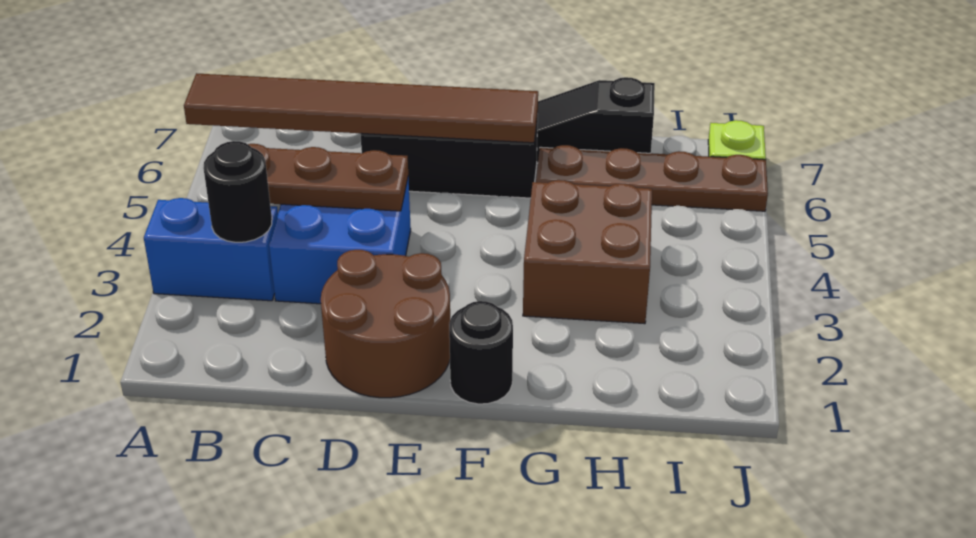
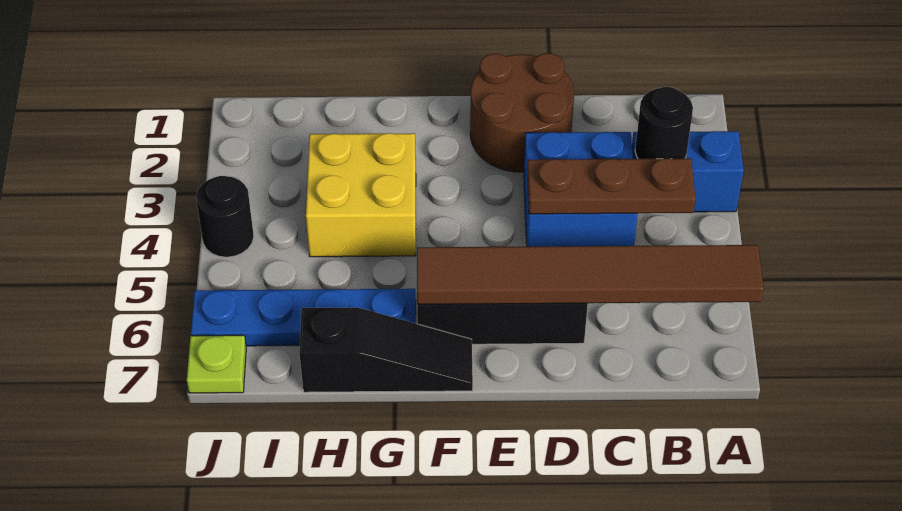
black round brick F1 level 1 -> black round brick J4 level 1
brown brick G3:H4 level 1 -> yellow brick G3:H4 level 1
brown plate G6:J6 level 1 -> blue plate G6:J6 level 1

